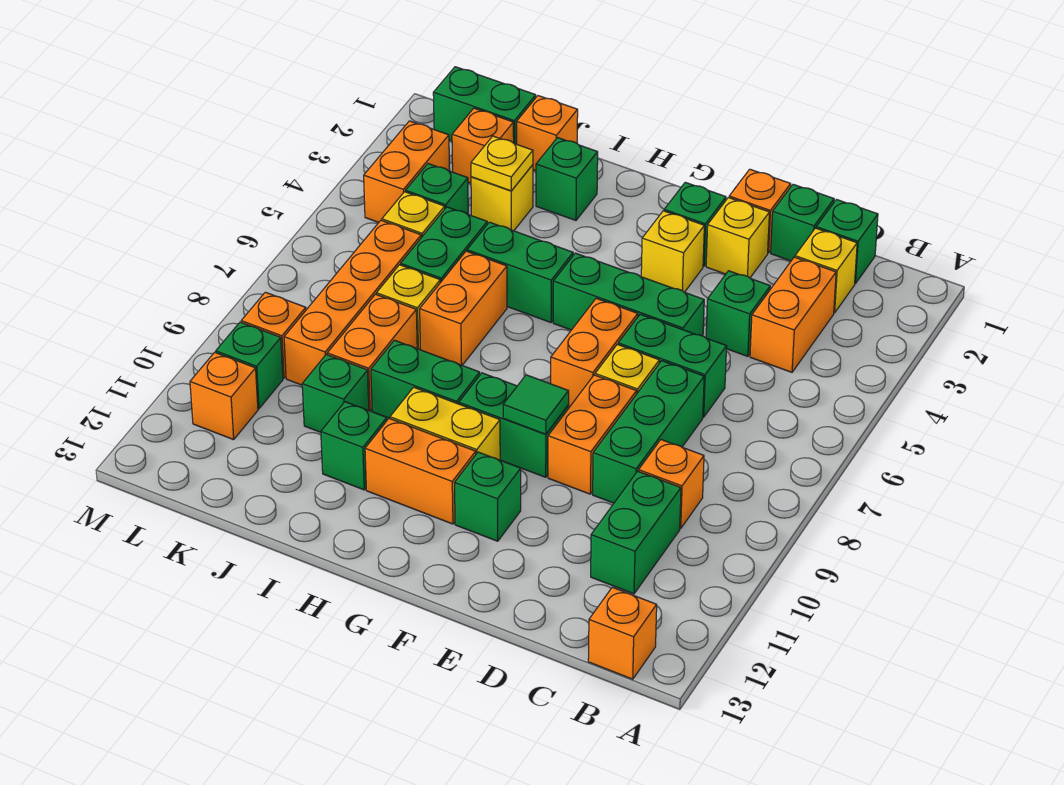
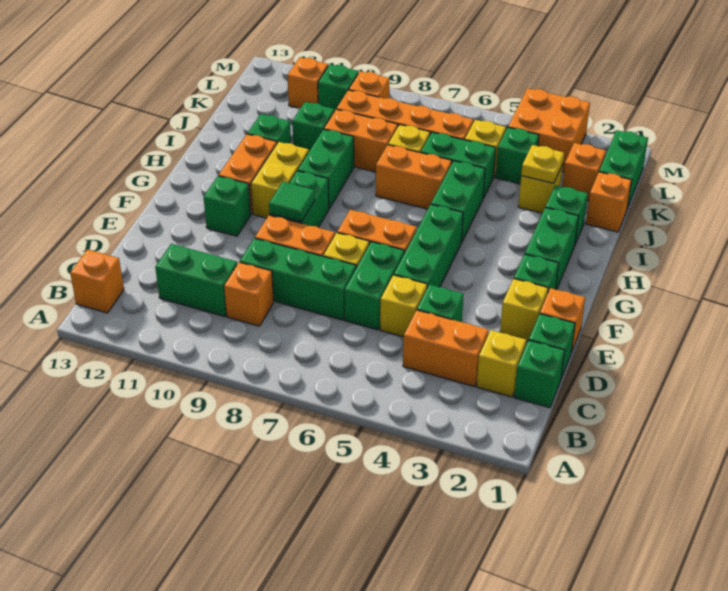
yellow brick F3 level 1 -> yellow brick D5 level 1
none -> green brick G2:H2 level 1
orange brick L3:L4 level 1 -> orange brick L3:M4 level 1

